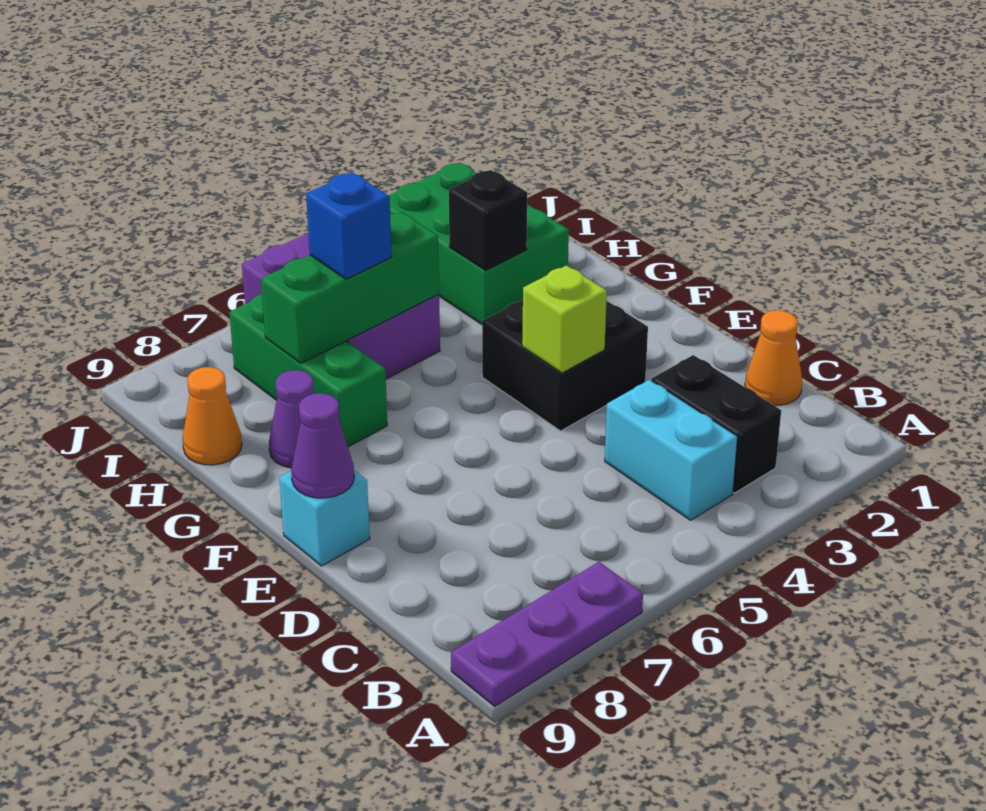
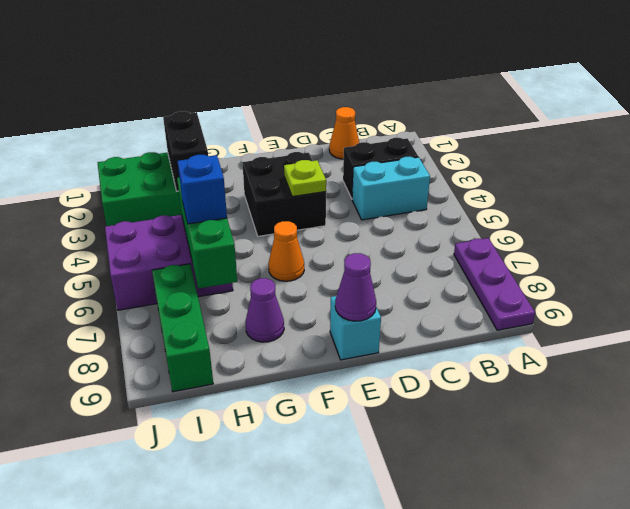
lime brick E4 level 2 -> lime plate E4 level 2
green brick G7:I7 level 1 -> green brick I7:I9 level 1
black brick H3 level 2 -> black brick H2:H3 level 2
orange cone H9 level 1 -> orange cone F6 level 1

